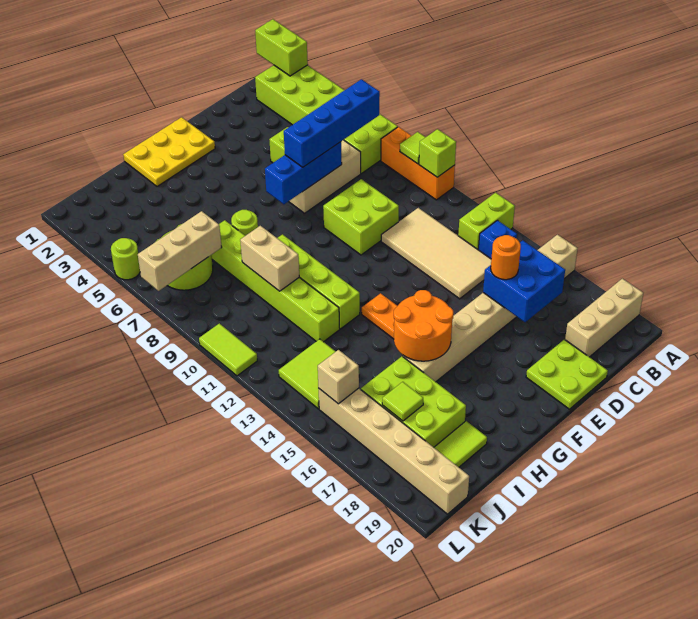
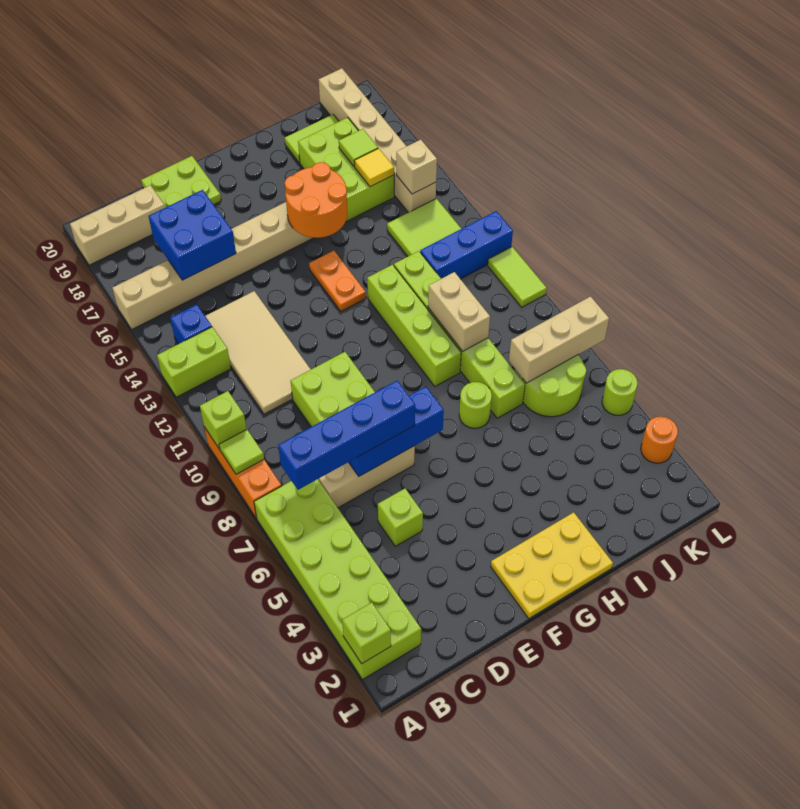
lime brick A1:A2 level 2 -> lime brick A2 level 2
orange round brick D16 level 3 -> orange round brick L3 level 1
none -> blue brick J12:L12 level 1
none -> yellow tile J16 level 2

